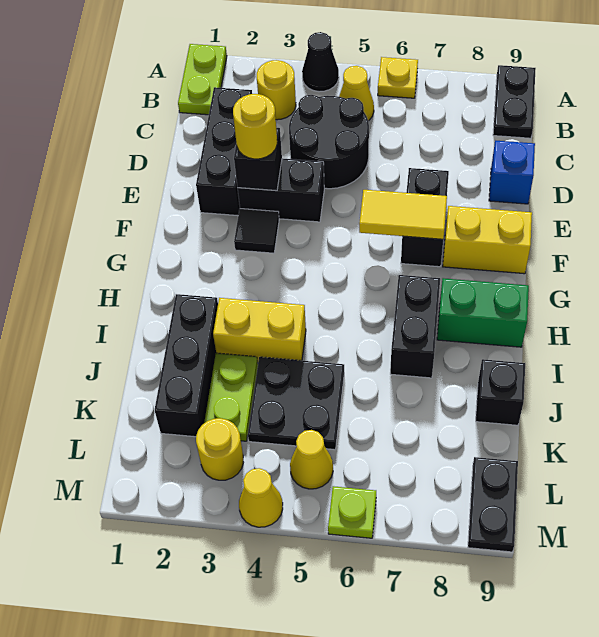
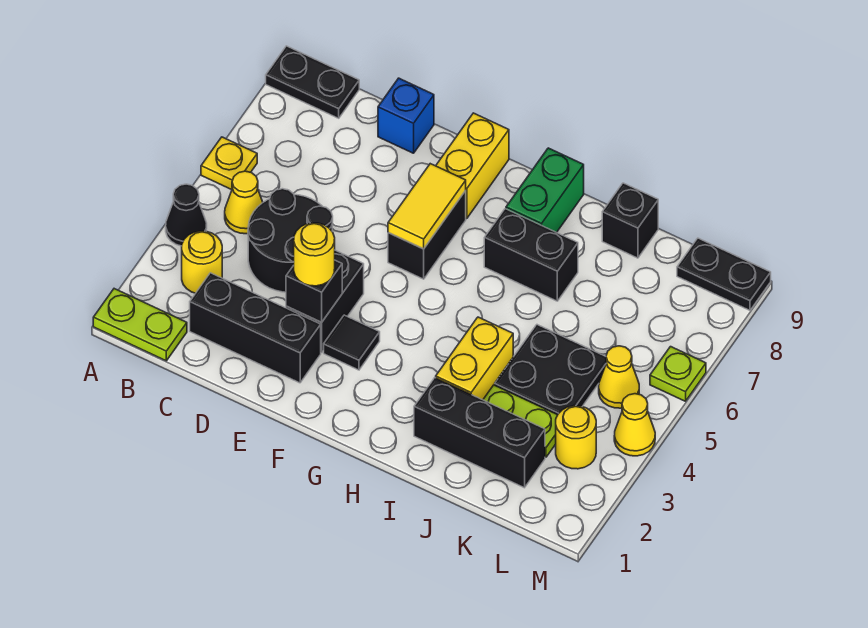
black brick E7:F7 level 1 -> black brick F6:F7 level 1

